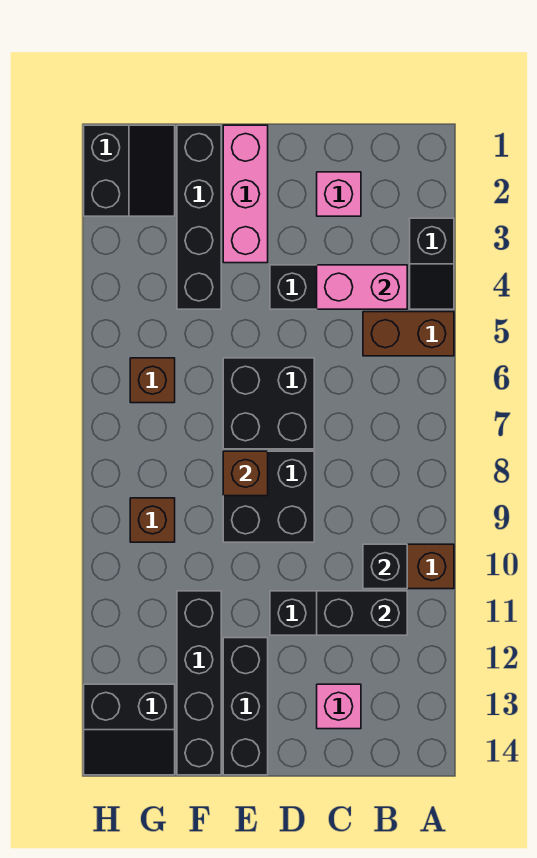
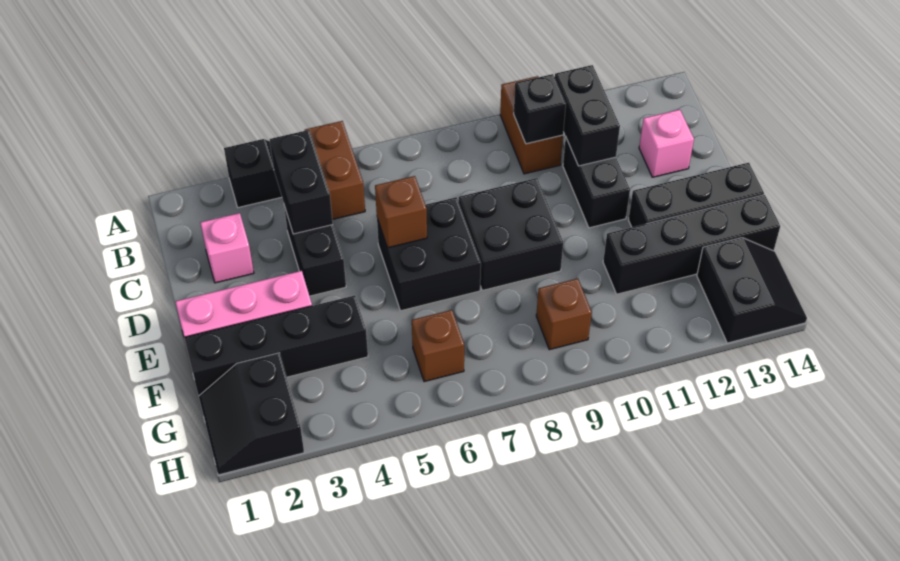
pink brick B4:C4 level 2 -> black brick B4:C4 level 2
brown brick E8 level 2 -> brown brick D6 level 2
black slope G1:H2 level 1 top H -> black slope G1:H2 level 1 top 2

